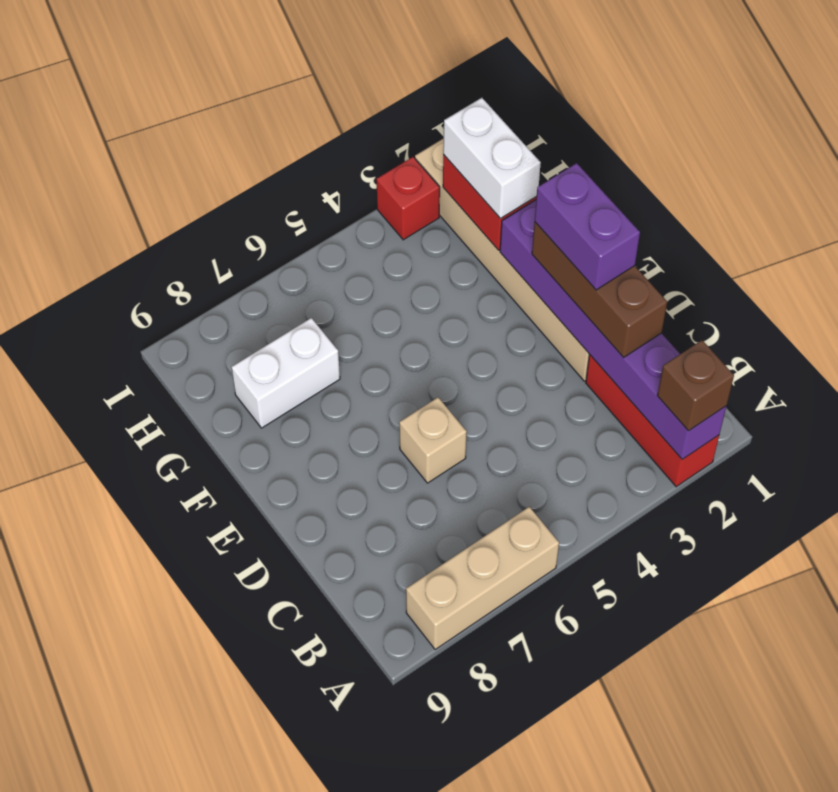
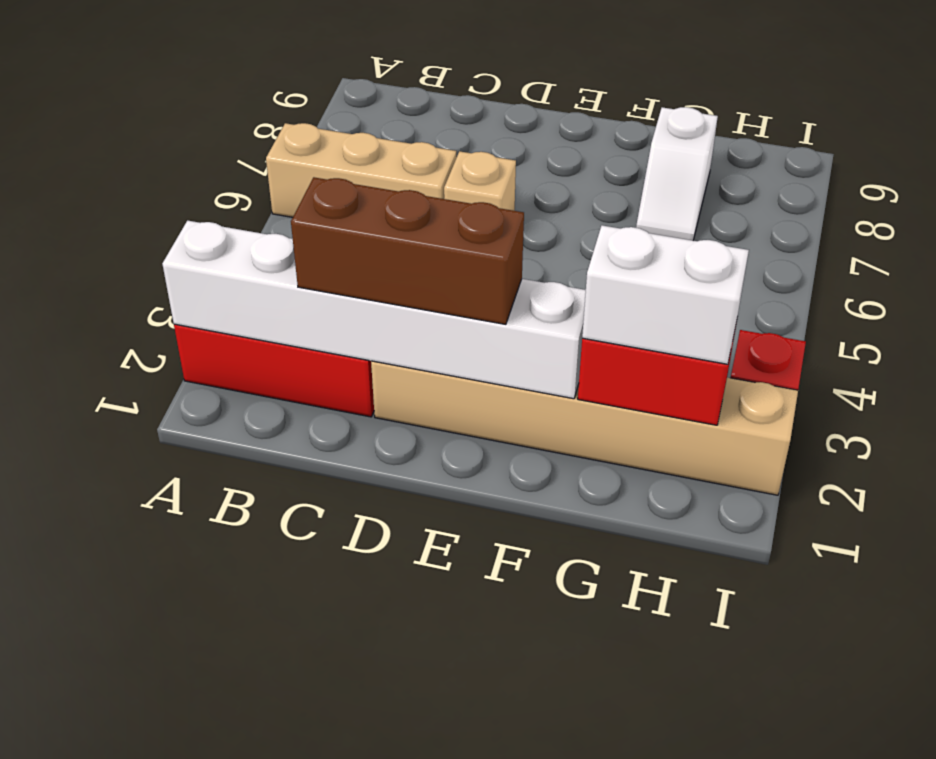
purple brick A2:F2 level 2 -> white brick A2:F2 level 2
brown brick A2 level 3 -> none
tan brick A6:A8 level 1 -> tan brick A6:C6 level 1
purple brick D2:E2 level 4 -> none
white brick G7:G8 level 1 -> white slope G7:G8 level 1 top 8

